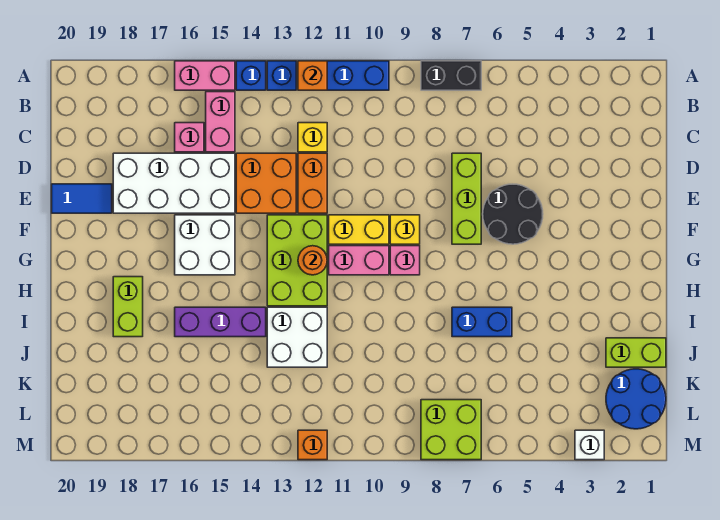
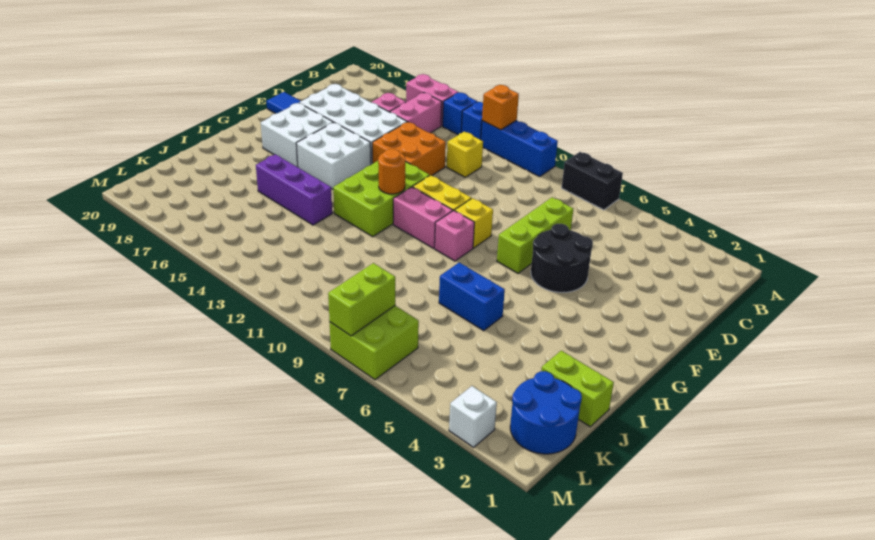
orange brick D12:E12 level 1 -> none
lime brick H18:I18 level 1 -> lime brick L8:M8 level 2
white brick I12:J13 level 1 -> white brick F17:G18 level 1
orange brick M12 level 1 -> none

